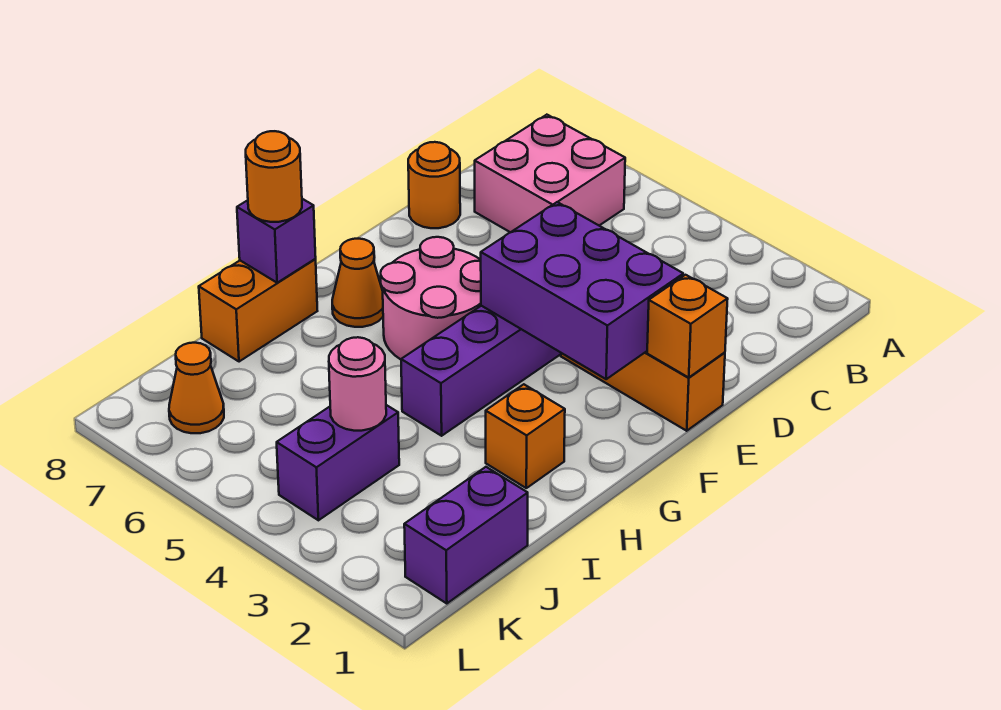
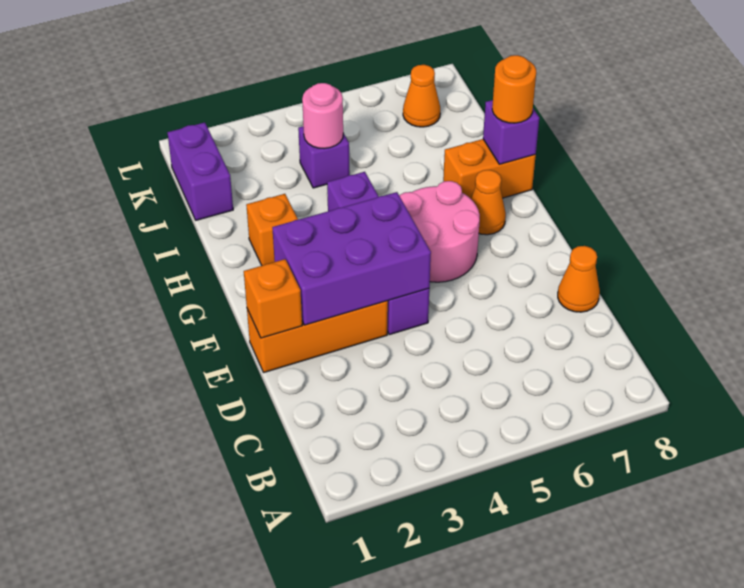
pink brick B6:C7 level 1 -> none
orange round brick D8 level 1 -> orange cone D8 level 1
orange brick H8:I8 level 1 -> orange brick H7:H8 level 1
purple brick J4:K4 level 1 -> purple brick J4 level 1

